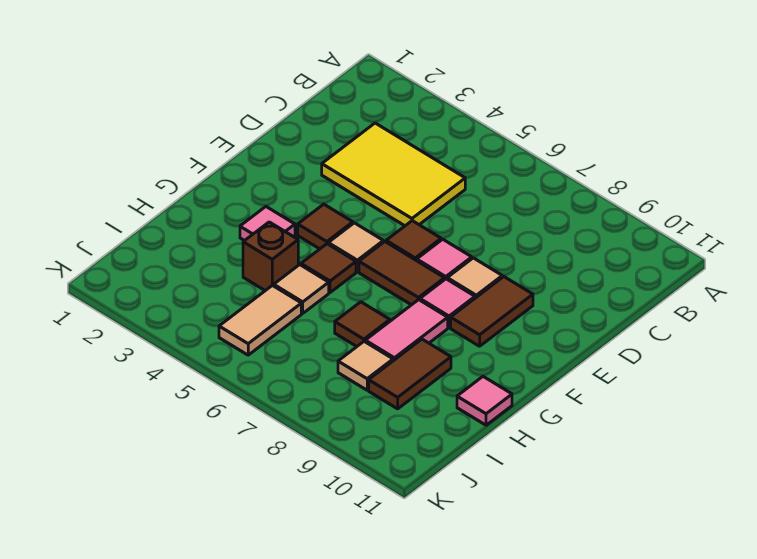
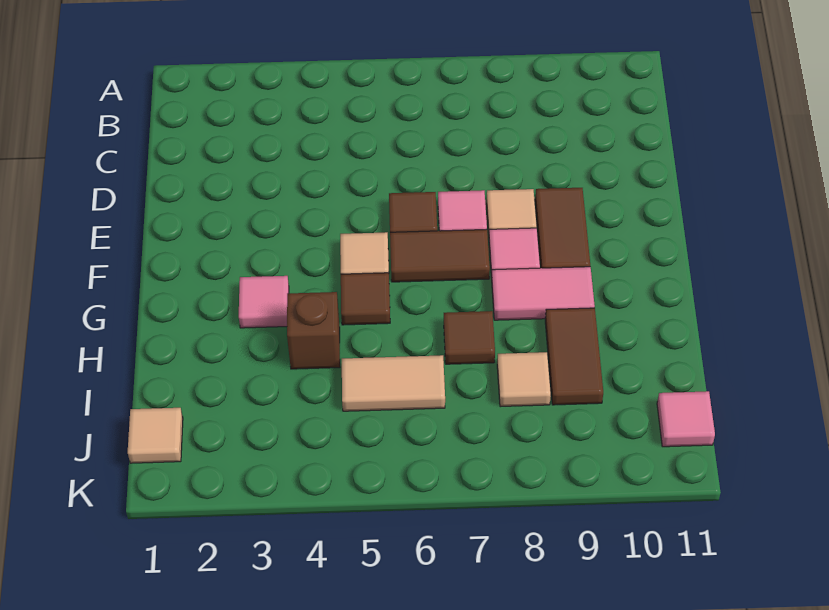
yellow tile C3:D5 level 1 -> none
brown tile F4 level 1 -> none
pink tile G8:H8 level 1 -> pink tile G8:G9 level 1
tan tile H5 level 1 -> tan tile J1 level 1
pink tile H11 level 1 -> pink tile J11 level 1
tan tile I5:J5 level 1 -> tan tile I5:I6 level 1

